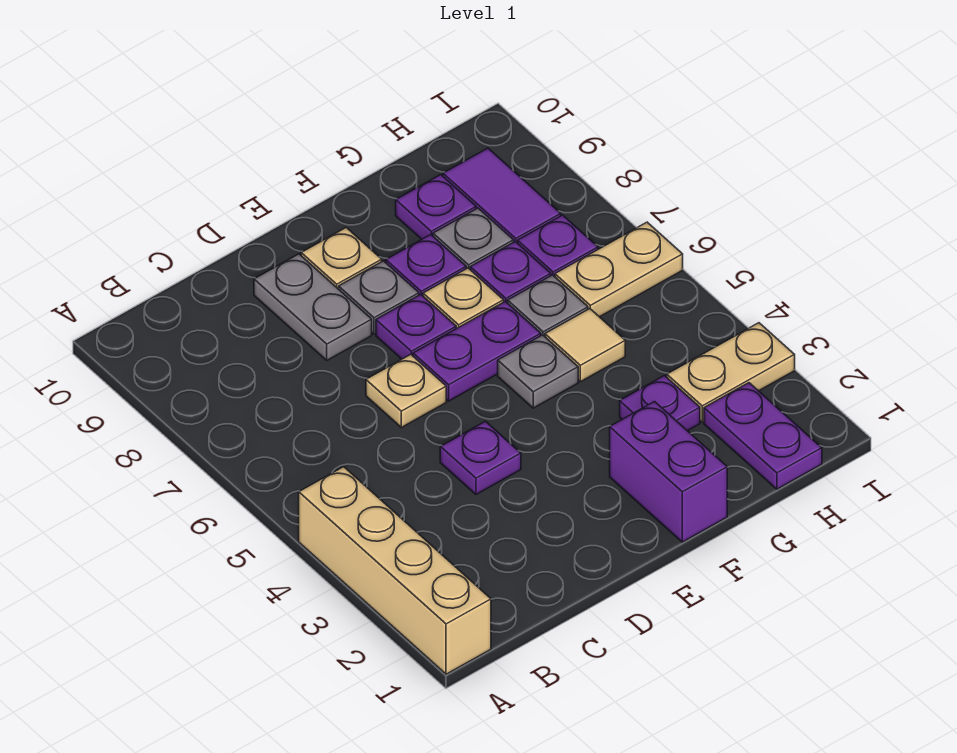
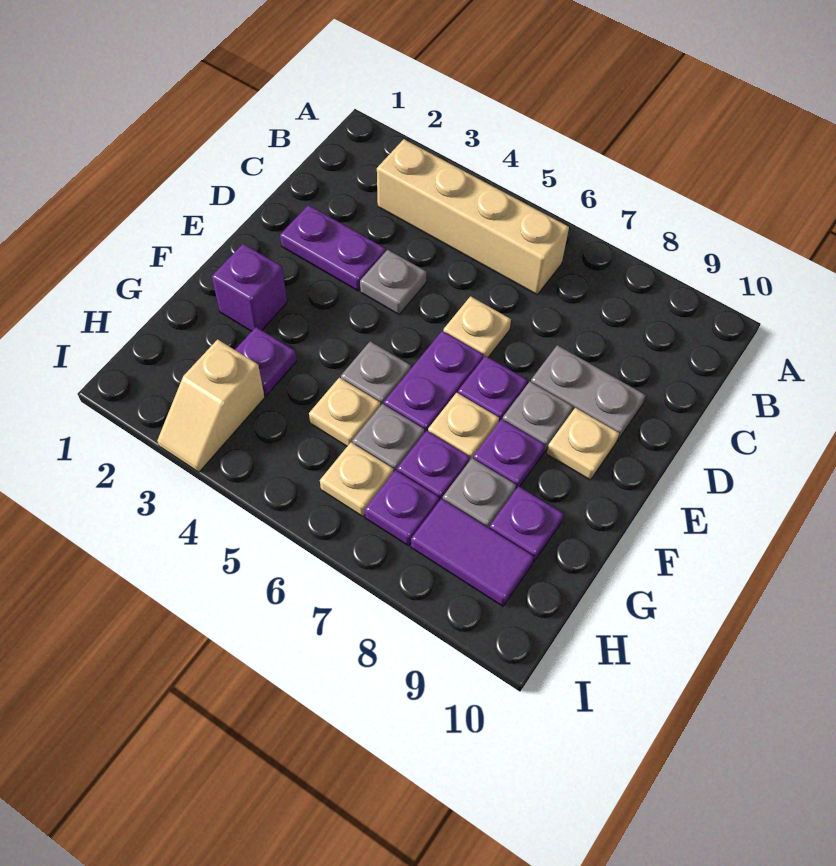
tan brick A1:A4 level 1 -> tan brick B3:B6 level 1
purple plate D4 level 1 -> grey plate D4 level 1
purple brick F1:F2 level 1 -> purple brick F2 level 1
tan tile G5 level 1 -> tan plate G5 level 1
purple plate H1:H2 level 1 -> purple plate D2:D3 level 1
tan plate H3:I3 level 1 -> tan slope H3:I3 level 1 top H
tan plate H6:I6 level 1 -> tan plate H6 level 1

